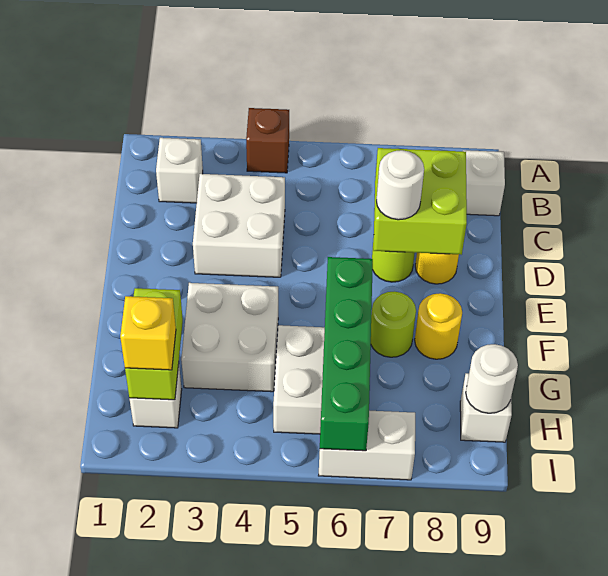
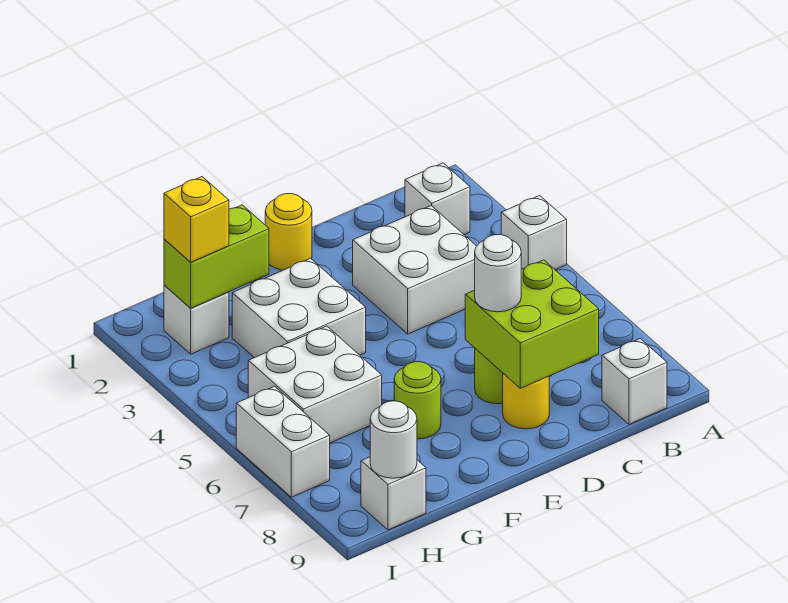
brown brick A4 level 1 -> white brick A4 level 1
green brick F6:I6 level 2 -> none
yellow round brick F8 level 1 -> yellow round brick E1 level 1

